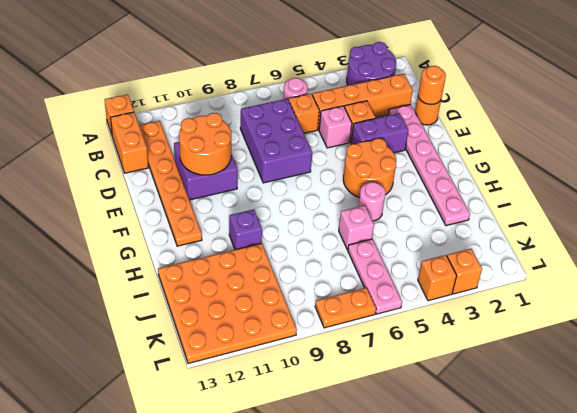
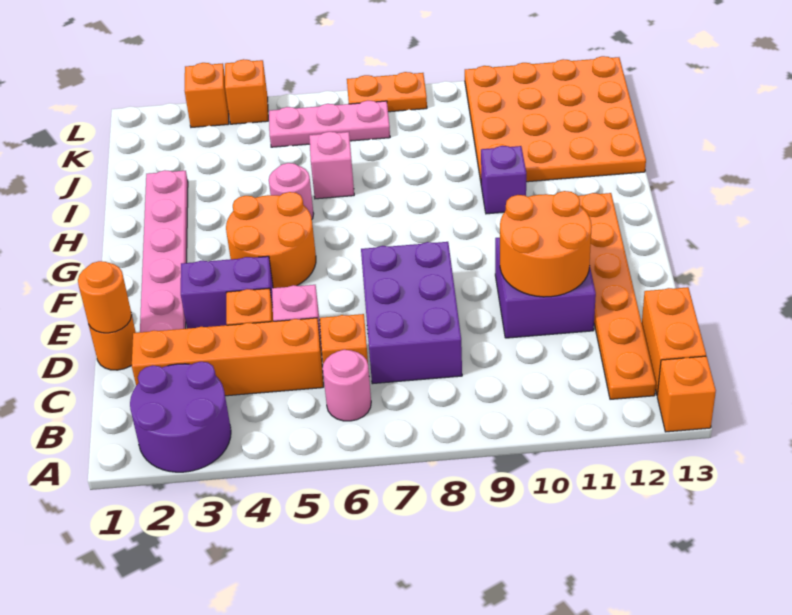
pink plate J6:L6 level 1 -> pink plate K5:K7 level 1

